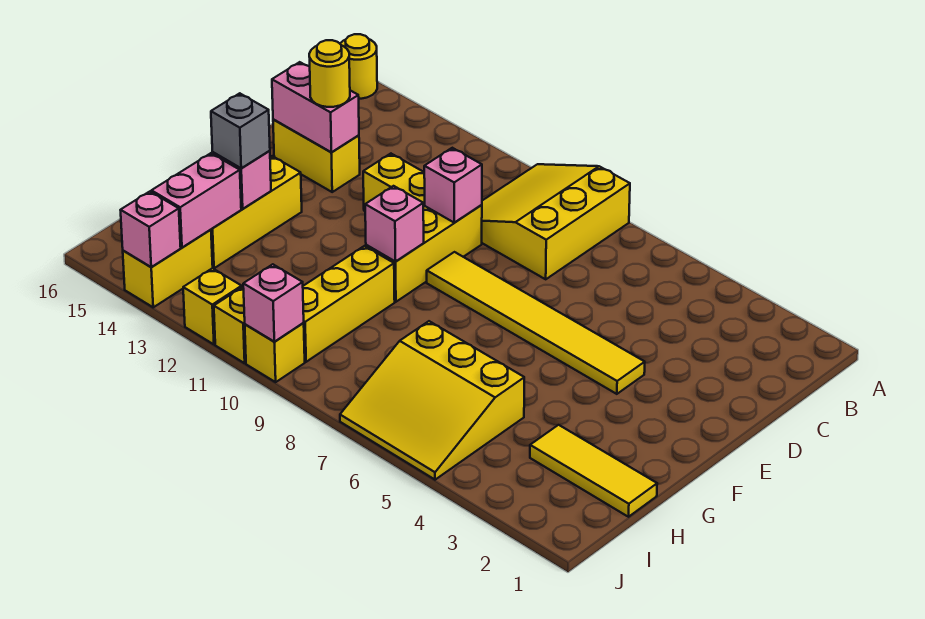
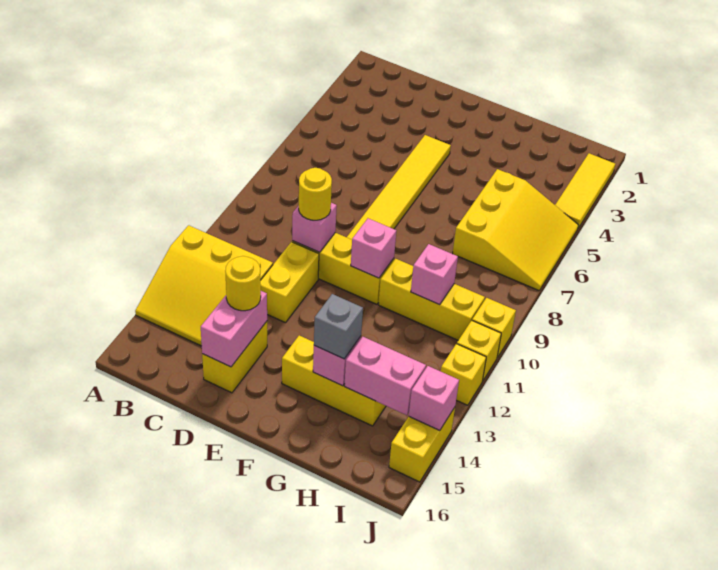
yellow slope A8:C10 level 1 top 8 -> yellow slope A12:C14 level 1 top 12
yellow round brick A16 level 1 -> yellow round brick D10 level 3
yellow tile H1:H3 level 1 -> yellow tile J2:J4 level 1
yellow brick I14:J14 level 1 -> yellow brick J14:J15 level 1
pink brick J10 level 2 -> pink brick H10 level 2

